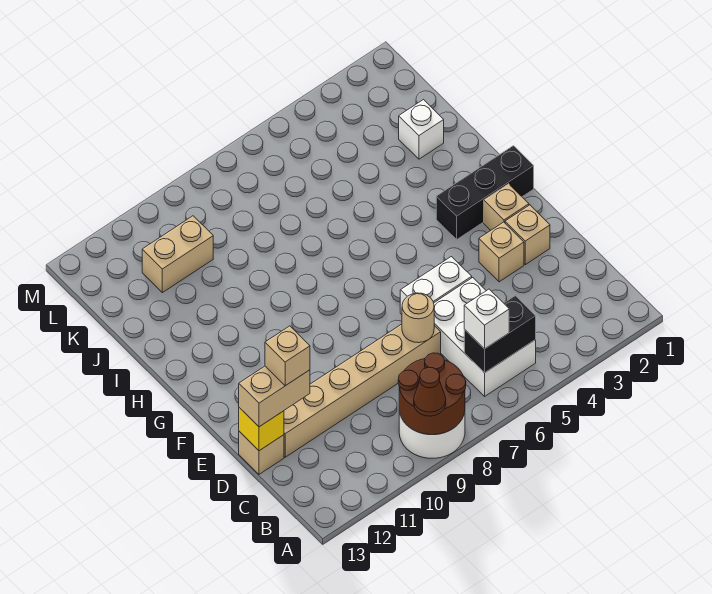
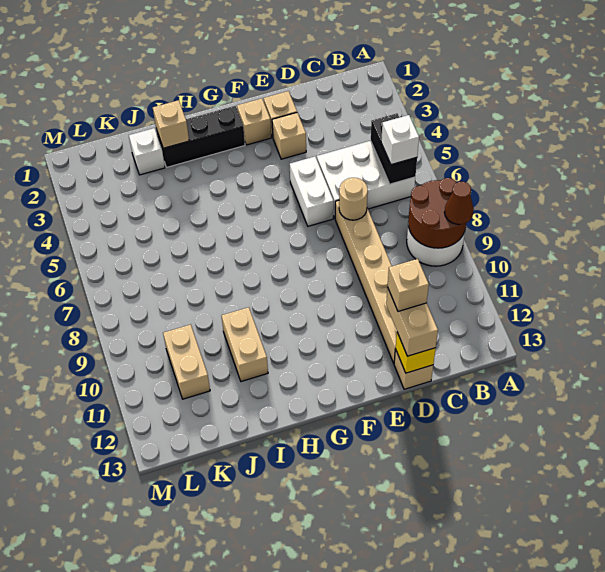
black brick G1:G3 level 1 -> black brick G2:I2 level 1
none -> tan brick I2 level 2
none -> tan brick I10:I11 level 1

